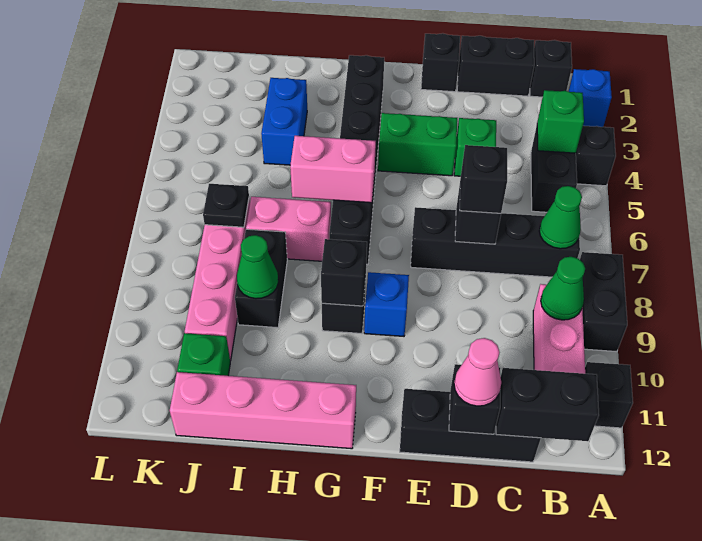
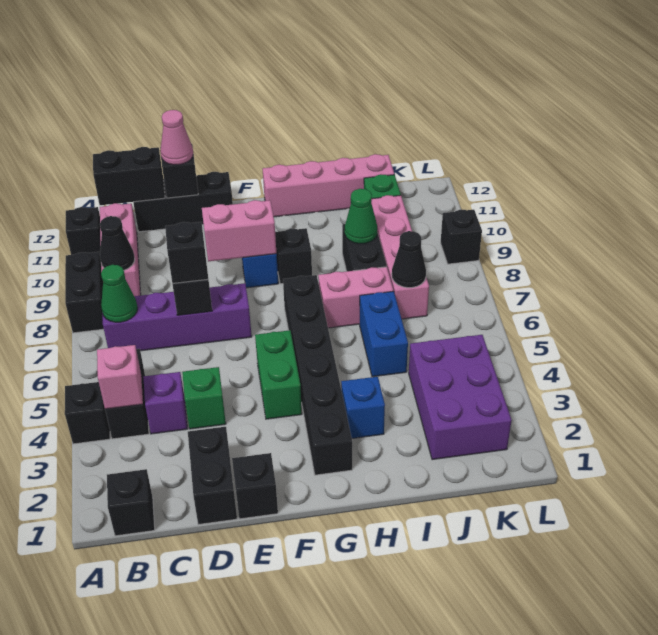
blue brick A2 level 1 -> blue brick H3 level 1
green brick B4 level 2 -> pink brick B4 level 2
black brick B7:E7 level 1 -> purple brick B7:E7 level 1
green cone B9 level 2 -> black cone B9 level 2
black brick C1:D1 level 1 -> black brick D1:D2 level 1
none -> purple brick C4 level 1
green brick E4:F4 level 1 -> green brick F4:F5 level 1
pink brick G6:H6 level 2 -> pink brick E9:F9 level 2
black brick G9 level 2 -> black brick L9 level 1
blue brick I3:I4 level 1 -> blue brick I5:I6 level 1
none -> purple brick J2:K4 level 1
black plate J7 level 2 -> black cone J7 level 2

